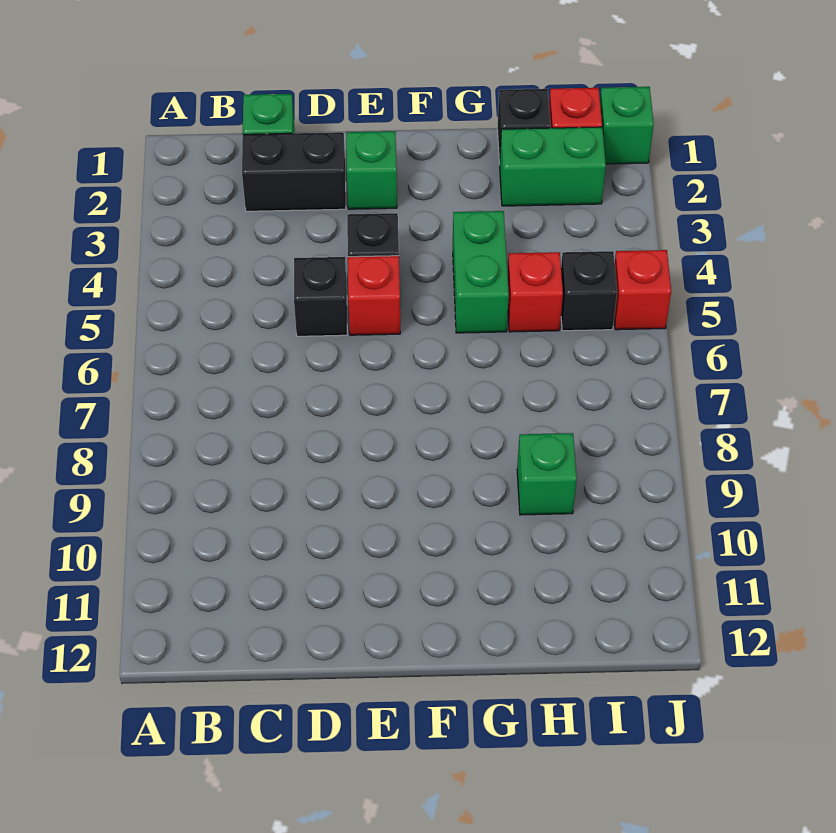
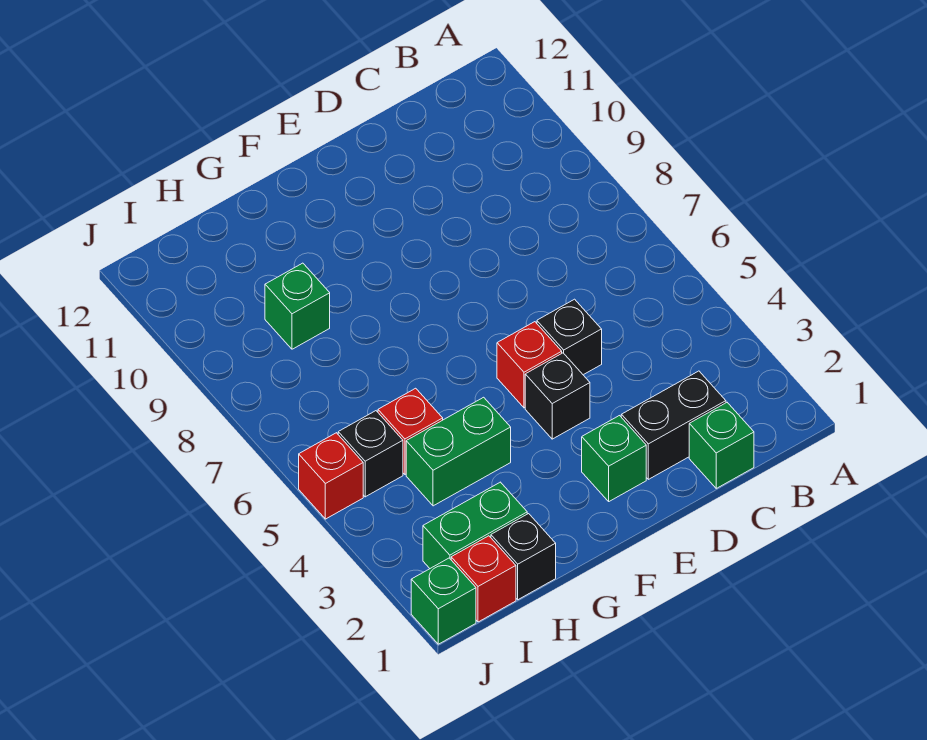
green brick G4:G5 level 1 -> green brick G4:H4 level 1

